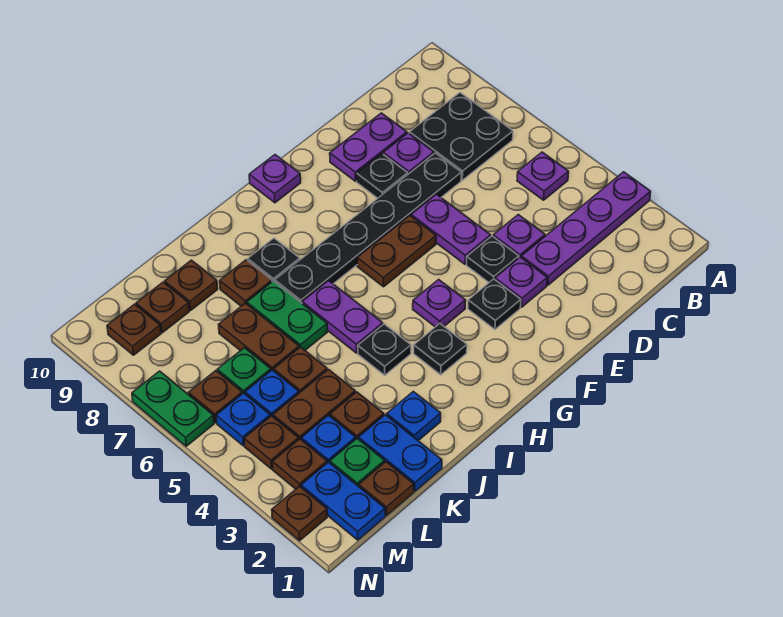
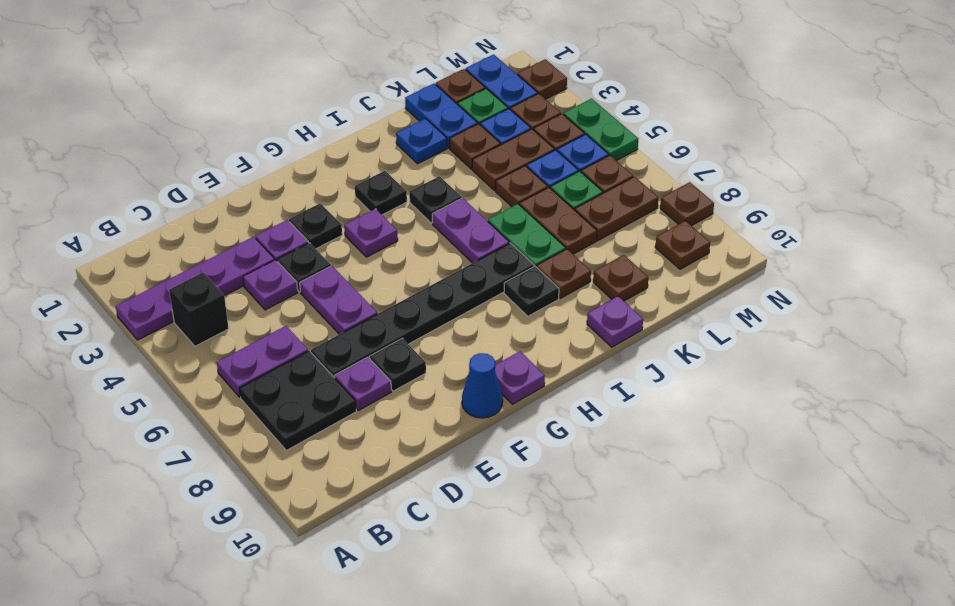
none -> black brick B4 level 1
purple plate B5 level 1 -> purple plate J10 level 1
purple plate D9:E9 level 1 -> purple plate B6:C6 level 1
brown plate F6:G6 level 1 -> brown plate L7:M7 level 1
none -> blue cone F10 level 1
brown plate L9 level 1 -> brown plate N8 level 1
green plate N6:N7 level 1 -> green plate N4:N5 level 1

